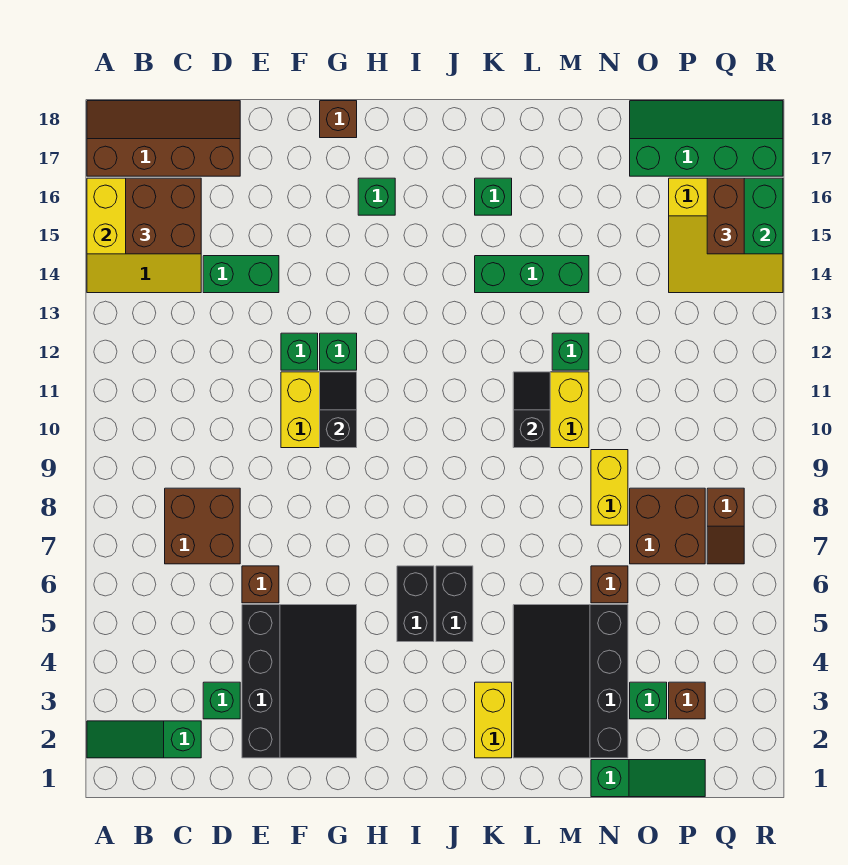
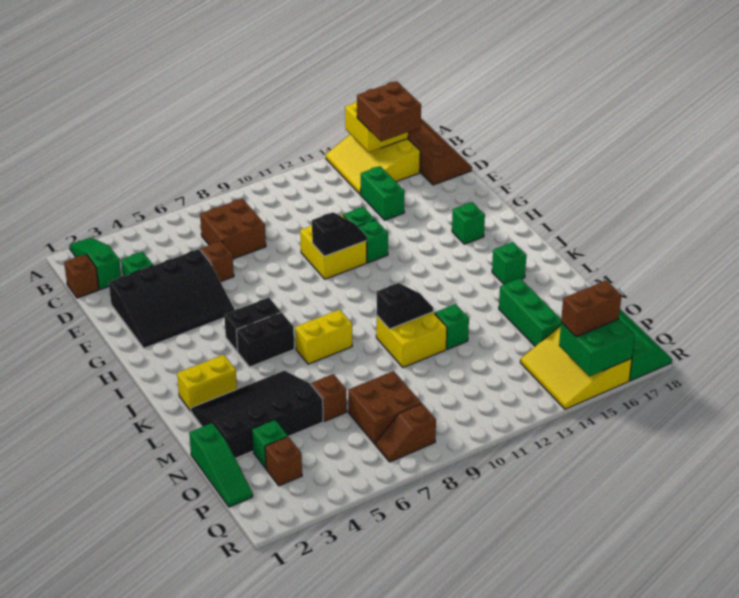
brown brick G18 level 1 -> brown brick C1 level 1
green brick K14:M14 level 1 -> green brick M15:O15 level 1
yellow brick N8:N9 level 1 -> yellow brick K7:K8 level 1

